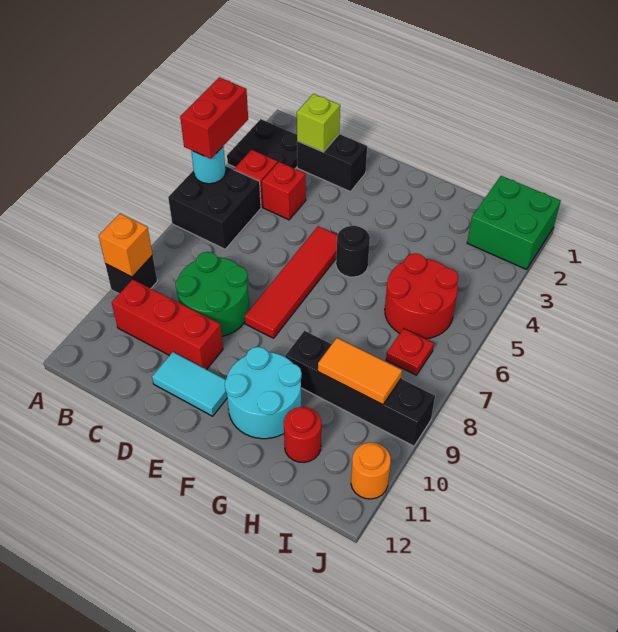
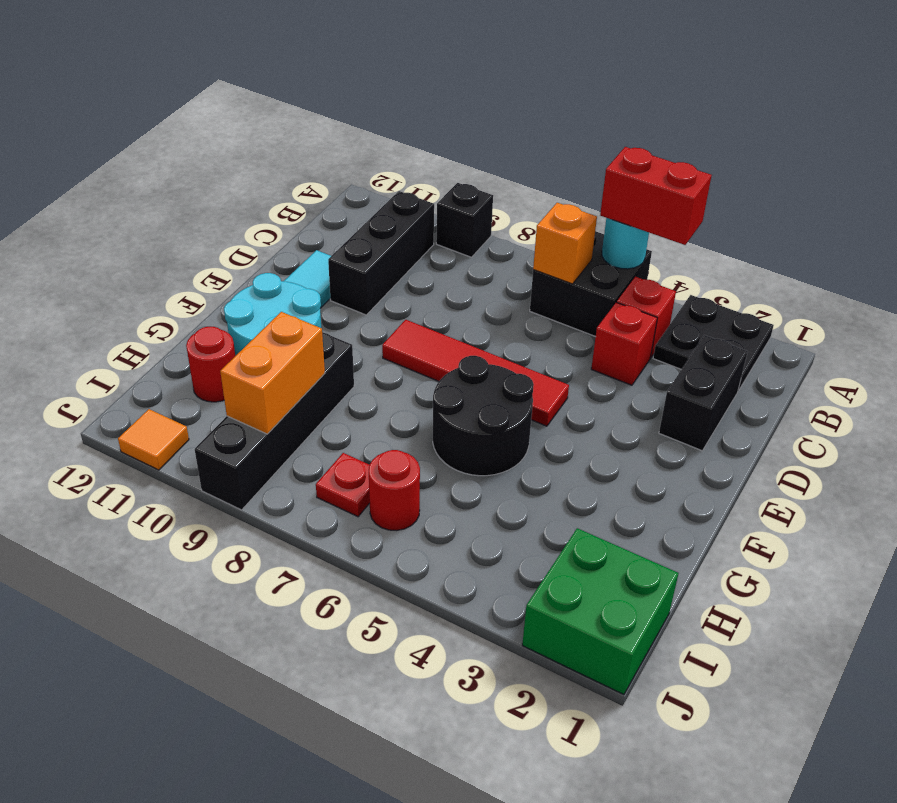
orange brick A9 level 2 -> orange brick B6 level 2
red brick B10:D10 level 1 -> black brick B10:D10 level 1
lime brick C2 level 2 -> none
green round brick C8:D9 level 1 -> none
black round brick F5 level 1 -> black round brick F5:G6 level 1
red round brick H5:I6 level 1 -> red round brick I6 level 1
orange tile H9:I9 level 2 -> orange brick H9:I9 level 2
orange round brick J11 level 1 -> orange tile J11 level 1

